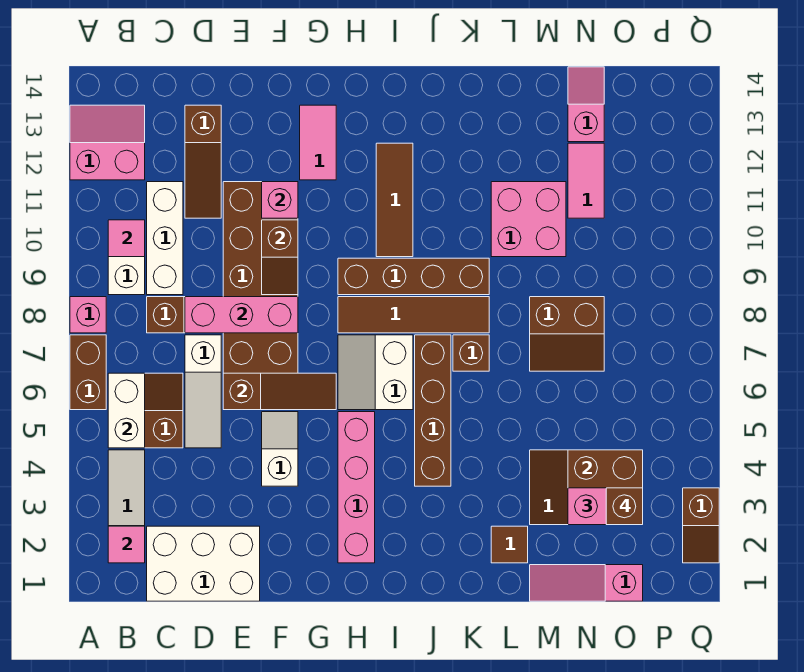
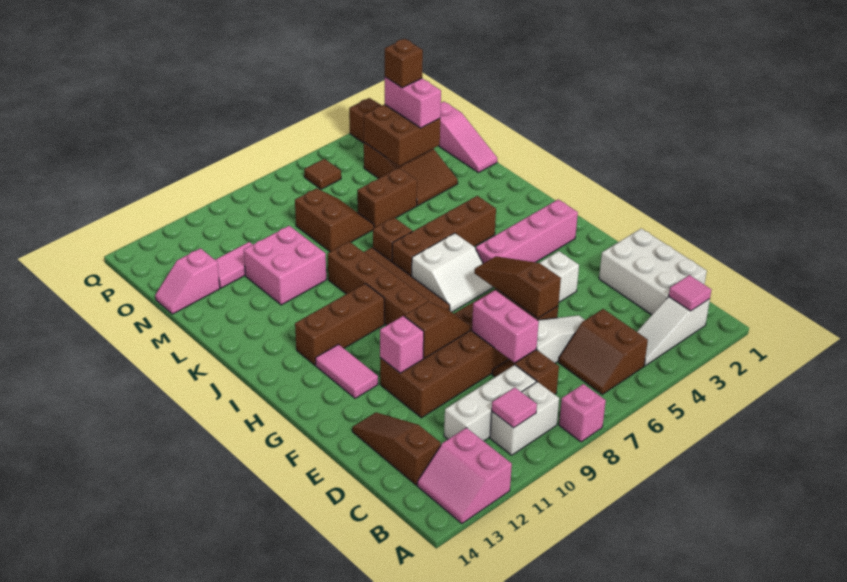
brown brick A6:A7 level 1 -> brown brick M5:M6 level 1
white brick B5:B6 level 2 -> none
pink brick D8:F8 level 2 -> pink brick D8:E8 level 2
brown slope D11:D13 level 1 top 13 -> brown slope C13:E13 level 1 top C
pink tile G12:G13 level 1 -> pink tile G12:H12 level 1
brown tile I10:I12 level 1 -> brown brick I10:I12 level 1
brown tile L2 level 1 -> brown tile P6 level 1

